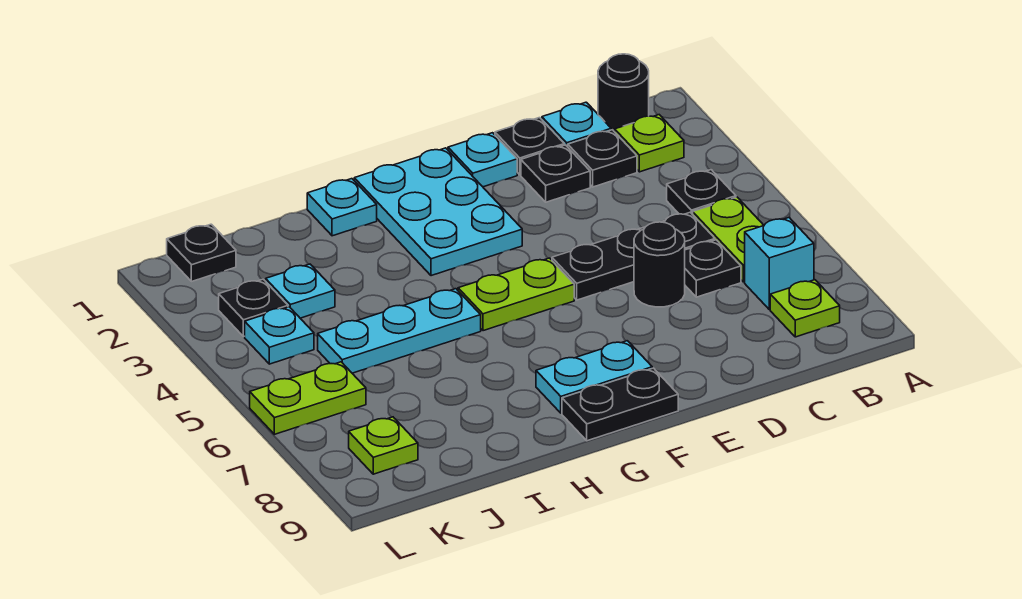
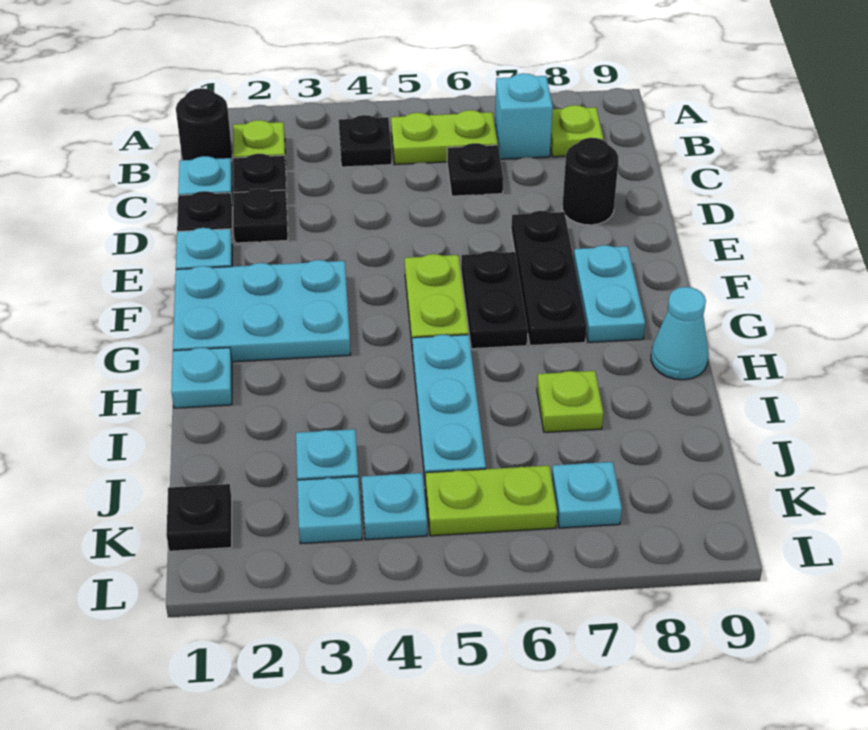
black plate C5:E5 level 1 -> black plate E7:G7 level 1
black round brick D6 level 1 -> black round brick D8 level 1
black plate F9:G9 level 1 -> black plate F6:G6 level 1
none -> cyan cone H9 level 1
black plate K3 level 1 -> cyan plate K3 level 1
lime plate K6:L6 level 1 -> lime plate K5:K6 level 1
none -> cyan plate K7 level 1
lime plate K8 level 1 -> lime plate I7 level 1

